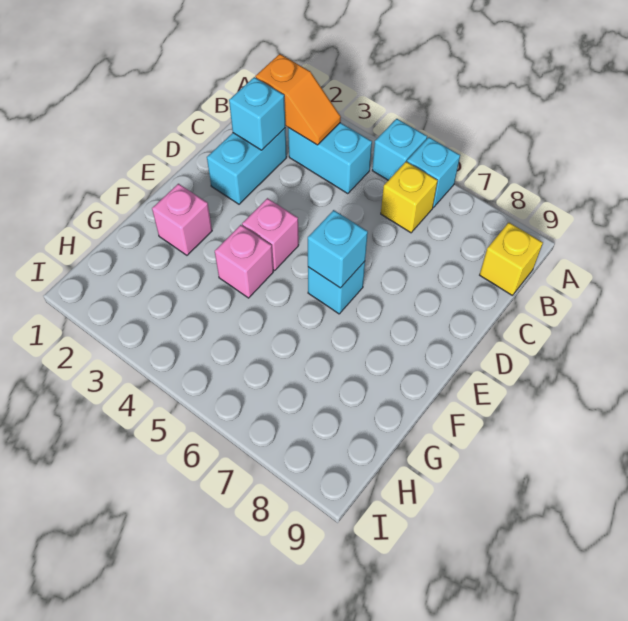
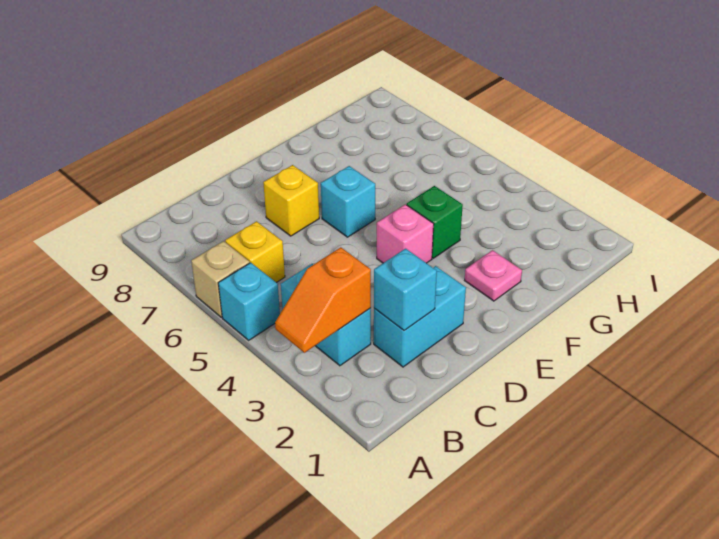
cyan brick A6 level 1 -> tan brick A6 level 1
orange slope B2:B3 level 2 top 2 -> orange slope A3:B3 level 2 top B
yellow brick B9 level 1 -> yellow brick D7 level 1
cyan brick E6 level 2 -> none
pink brick F2 level 1 -> pink plate F2 level 1
pink brick F4 level 1 -> green brick F4 level 1

